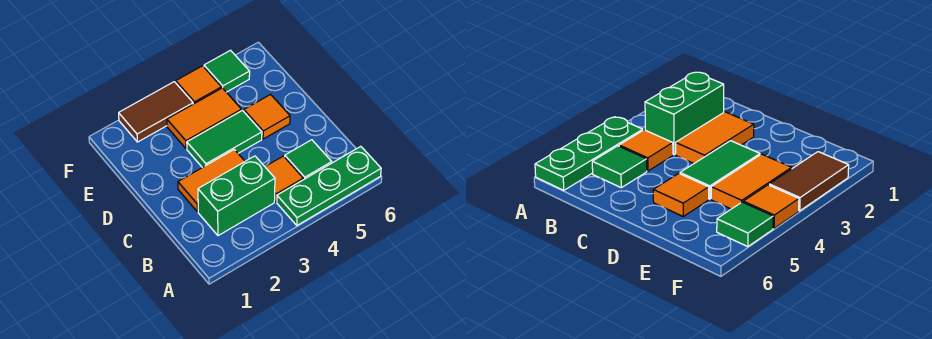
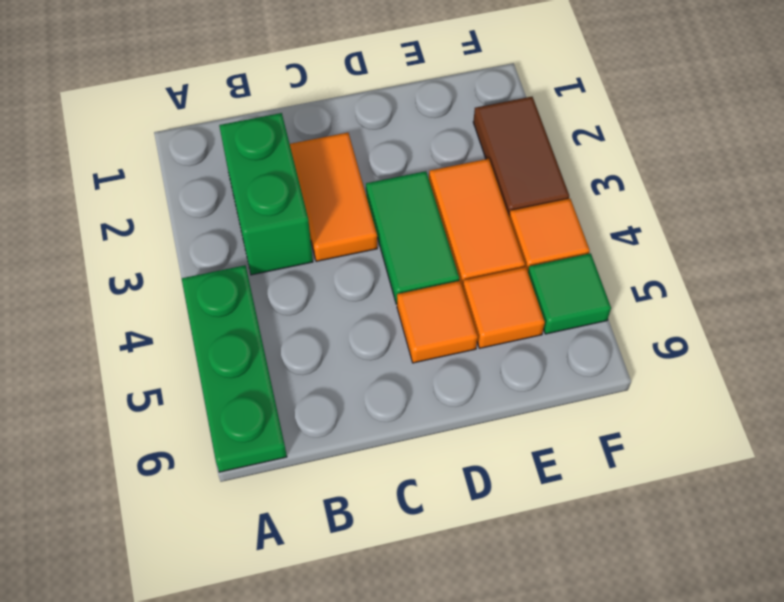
orange tile B4 level 1 -> orange tile E5 level 1
green tile B5 level 1 -> none

